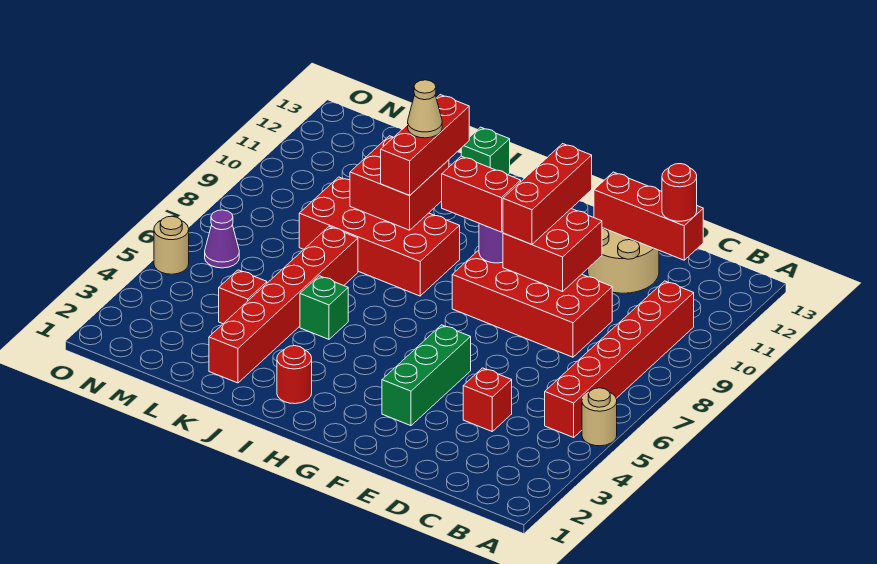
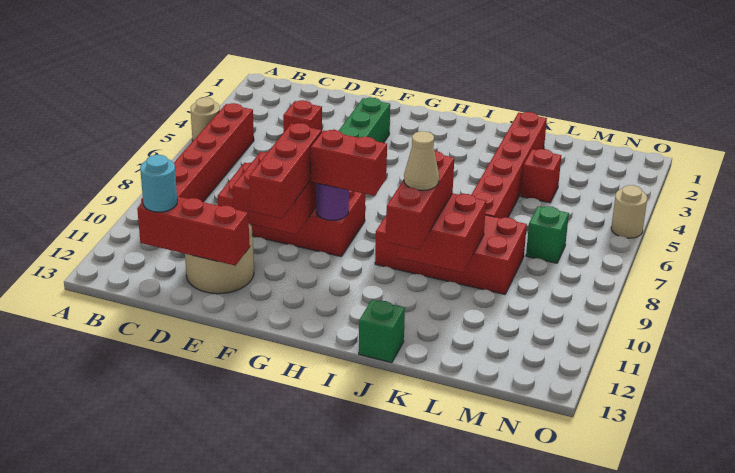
red round brick C12 level 3 -> cyan round brick C12 level 3
red round brick I2 level 1 -> none
green brick J5 level 1 -> green brick M7 level 1
purple cone N6 level 1 -> none

